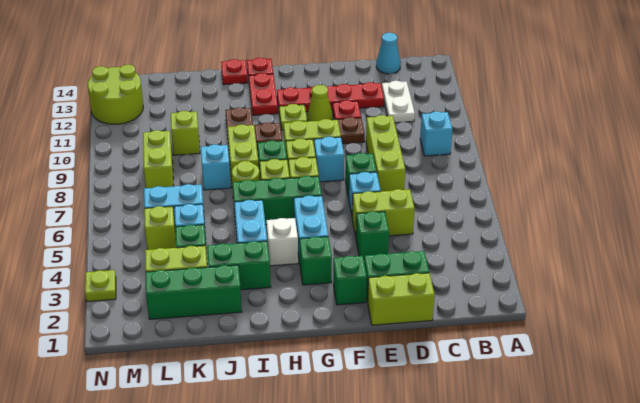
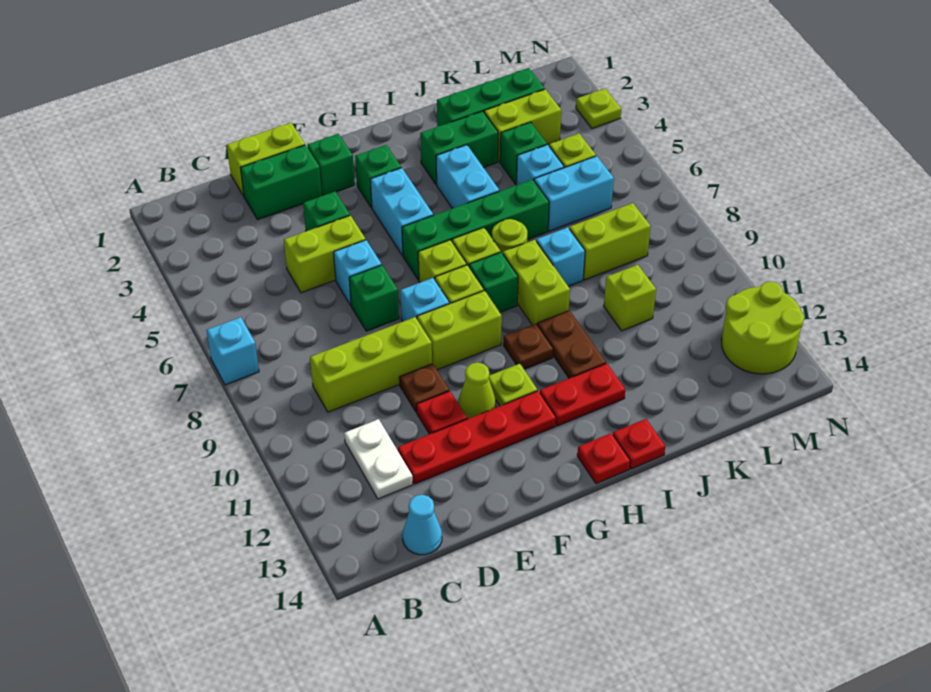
cyan brick B9 level 1 -> cyan brick A7 level 1
lime brick D7:D9 level 1 -> lime brick C9:E9 level 1
green brick G6:I6 level 1 -> green brick G6:J6 level 1
white brick H4 level 1 -> none
red plate H12:H13 level 1 -> red plate H12:I12 level 1
lime brick L8:L9 level 1 -> lime brick K8:L8 level 1

